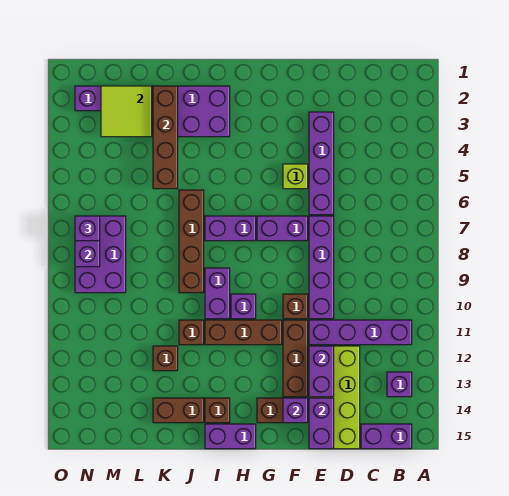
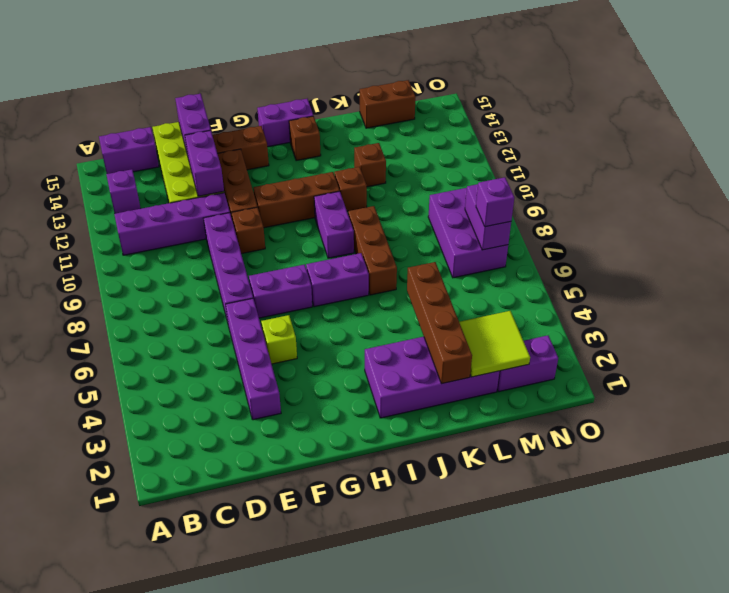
purple brick F14 level 2 -> none
purple brick H10 level 1 -> none
brown brick J6:J9 level 1 -> brown brick J7:J9 level 1
brown brick J14:K14 level 1 -> brown brick L15:M15 level 1

